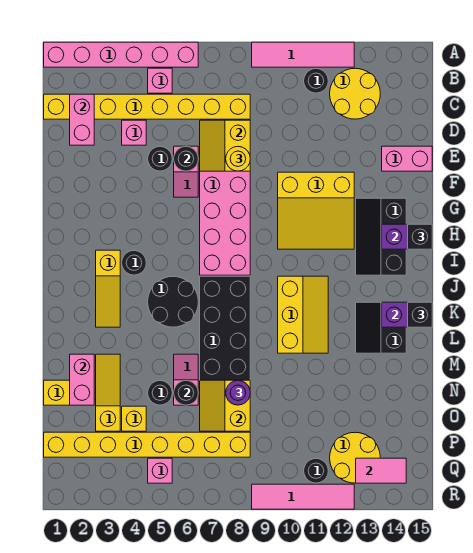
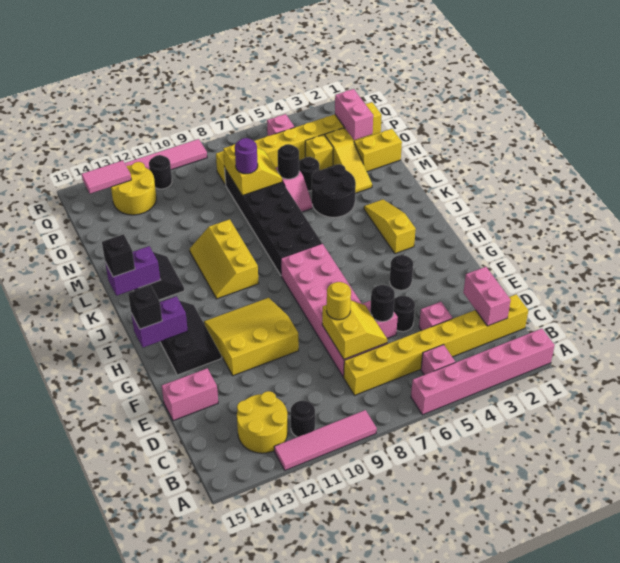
black round brick I4 level 1 -> black round brick G4 level 1
black round brick J5:K6 level 1 -> black round brick L4:M5 level 1
pink brick M2:N2 level 2 -> pink brick O2:P2 level 2

